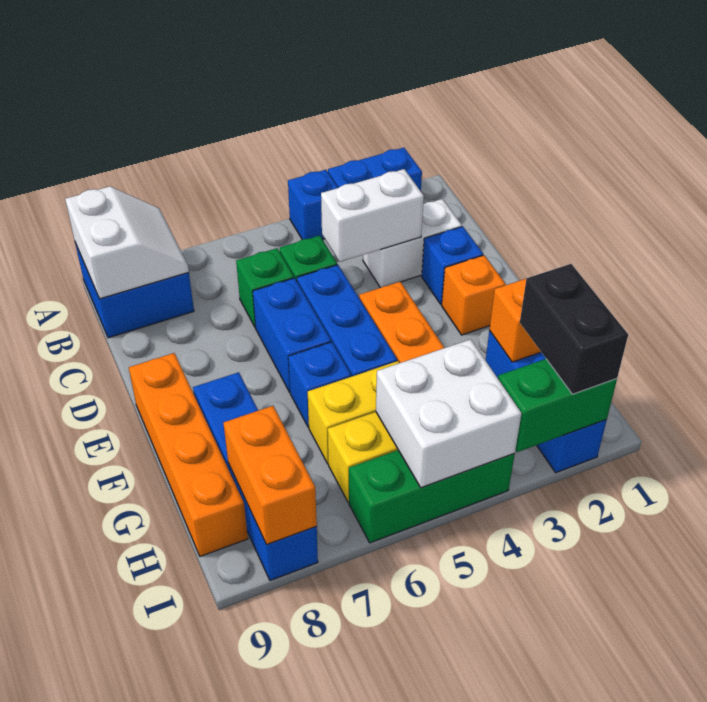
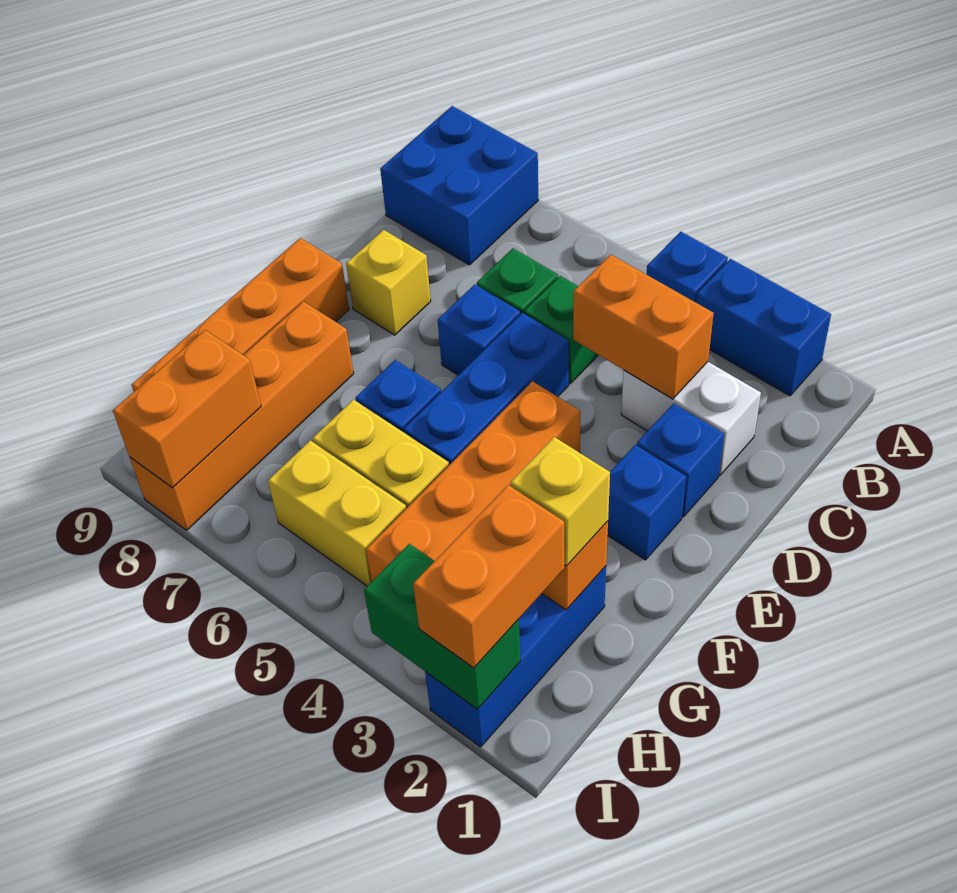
white slope A8:B9 level 2 top 9 -> none
white brick C3:C4 level 2 -> orange brick C3:C4 level 2
blue brick D6:E6 level 1 -> blue brick D6 level 1
none -> yellow brick D8 level 1
orange brick E2 level 1 -> blue brick E2 level 1
blue brick F8:I8 level 1 -> orange brick F8:I8 level 1
none -> yellow brick G2 level 3
black brick H2:I2 level 3 -> orange brick H2:I2 level 3
white brick H4:I5 level 2 -> none
green brick I4:I6 level 1 -> none

